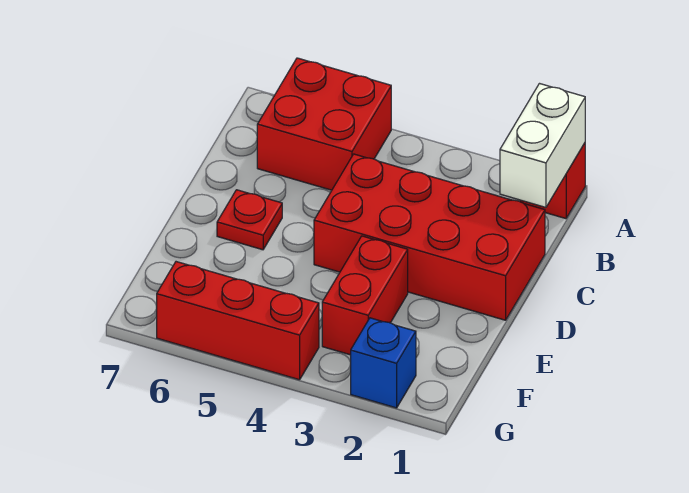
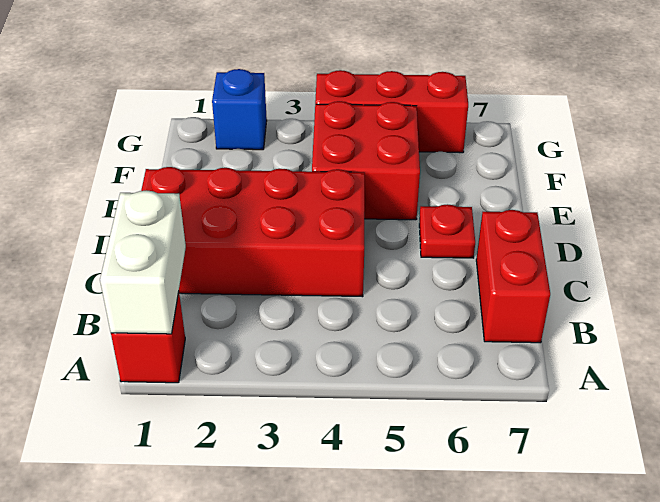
red brick A5:B6 level 1 -> red brick E4:F5 level 1
red brick E3:F3 level 1 -> red brick B7:C7 level 1

